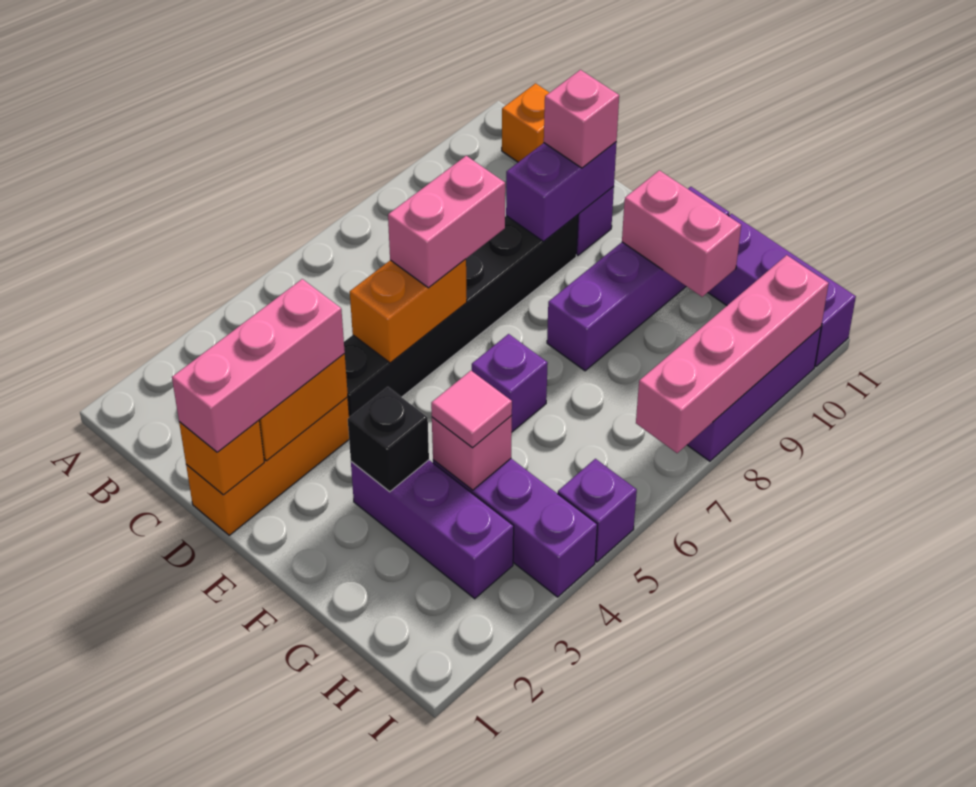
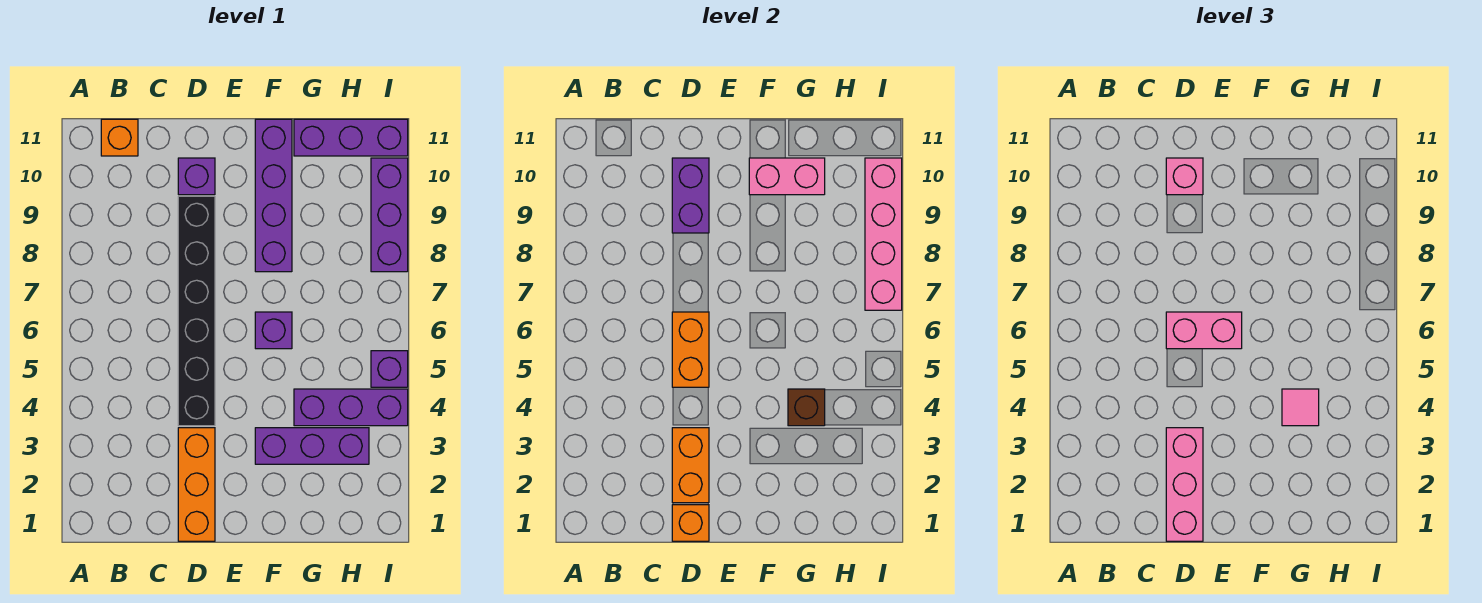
pink brick D6:D7 level 3 -> pink brick D6:E6 level 3
black brick F3 level 2 -> none
pink brick G4 level 2 -> brown brick G4 level 2

